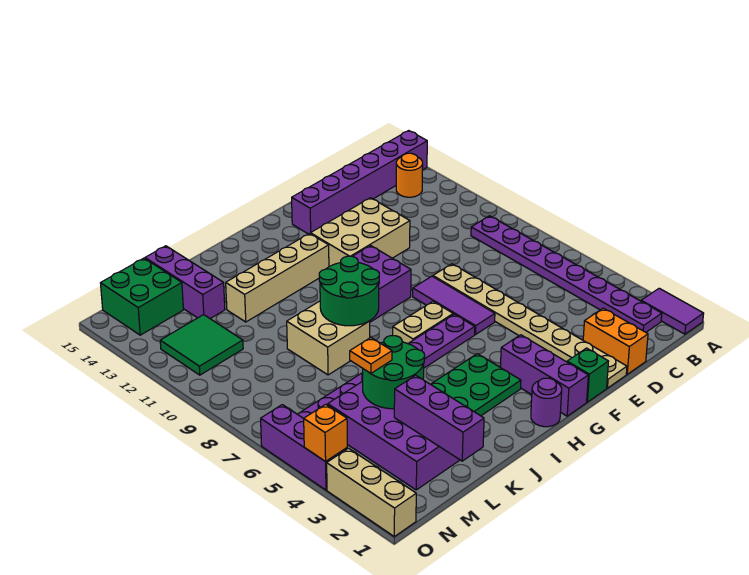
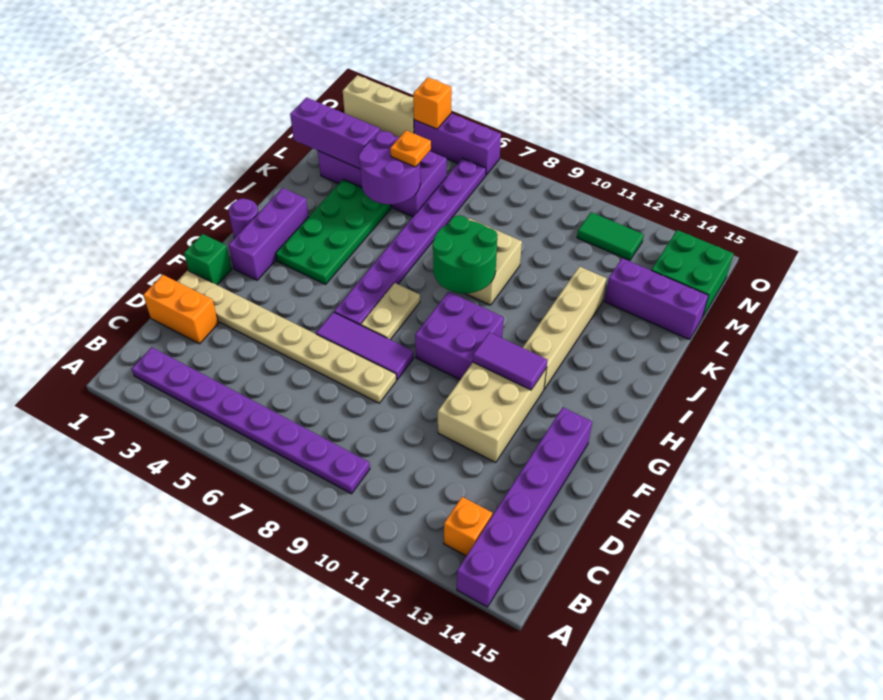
purple tile A1:A2 level 1 -> purple tile G11:G12 level 2
orange round brick B13 level 1 -> orange brick B13 level 1
purple brick G1:G3 level 1 -> purple brick G2:I2 level 1
green round brick K4:L5 level 2 -> purple round brick K4:L5 level 2
green tile M11:N12 level 1 -> green tile N11:N12 level 1

